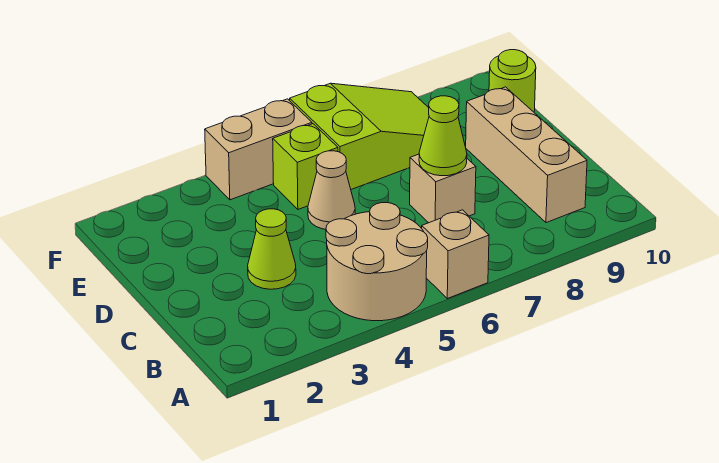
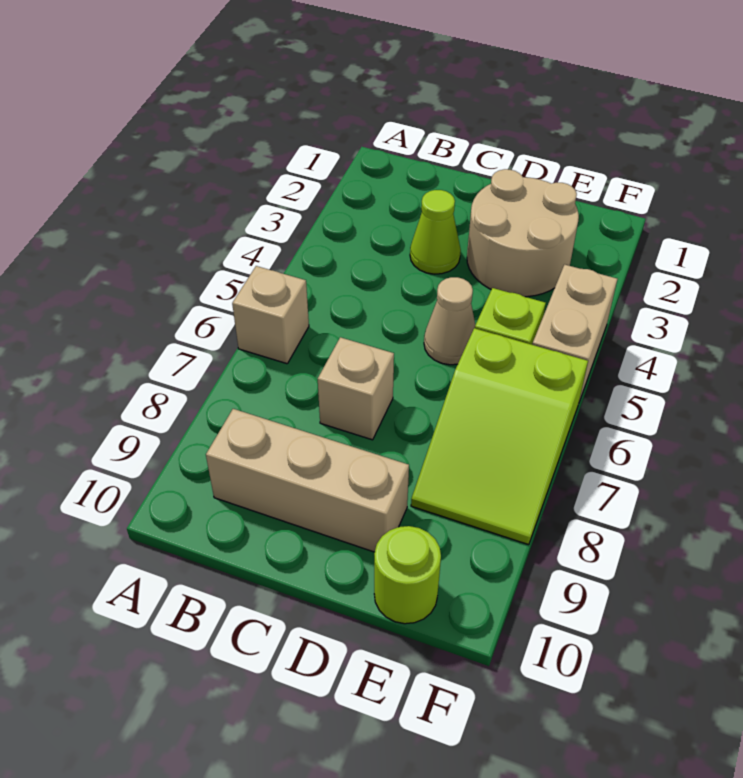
tan round brick A4:B5 level 1 -> tan round brick D2:E3 level 1
lime cone C7 level 2 -> none

